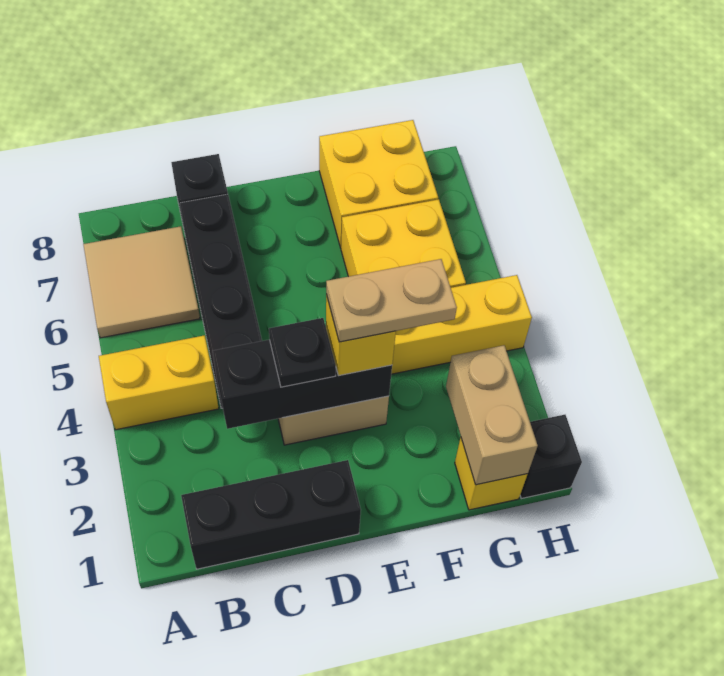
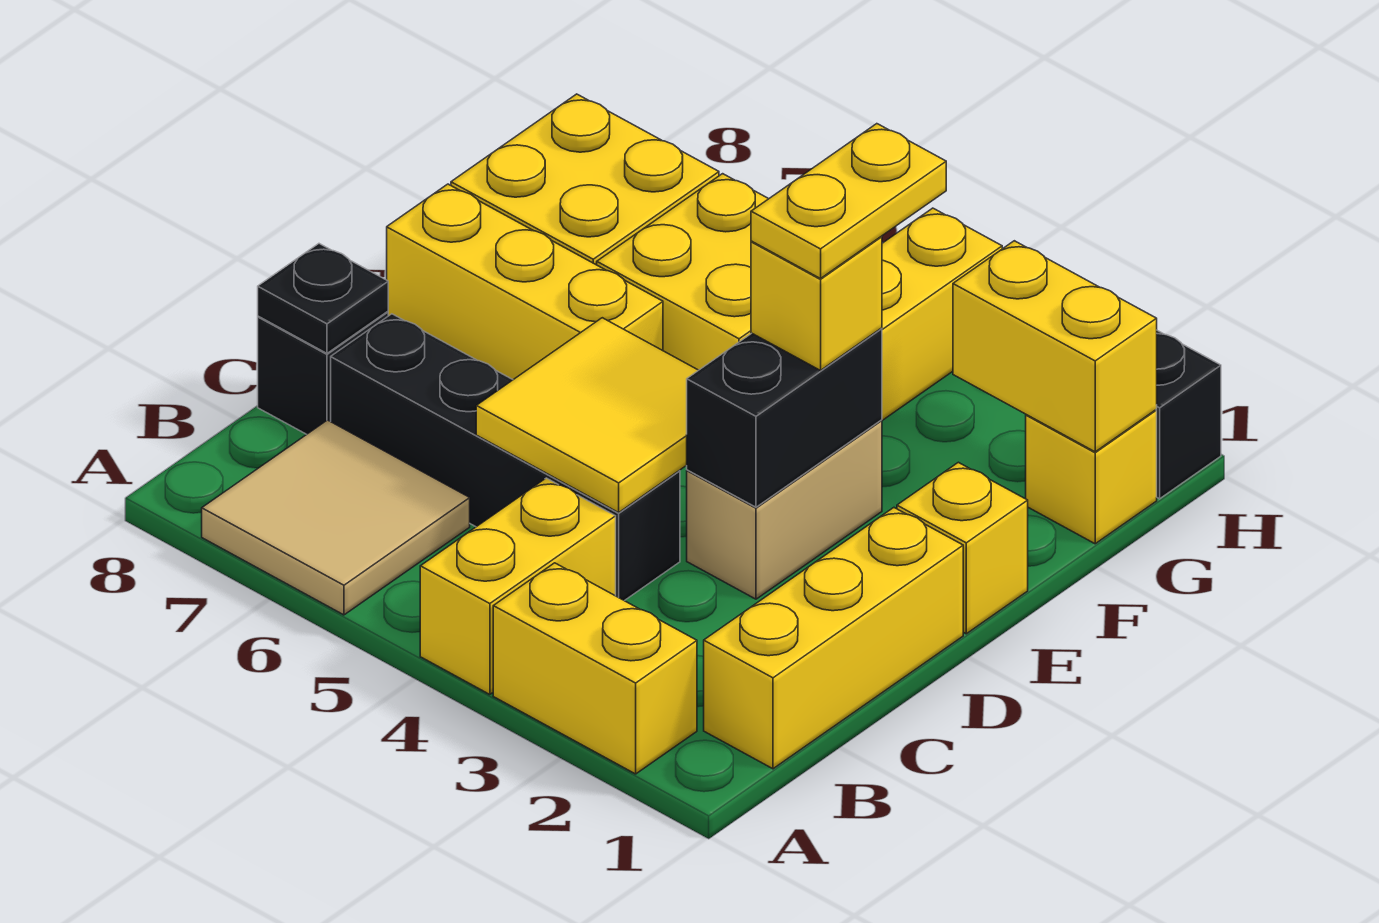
none -> yellow brick A2:A3 level 1
black brick B1:D1 level 1 -> yellow brick B1:D1 level 1
black brick C3:E3 level 2 -> black brick D3:E3 level 2
none -> yellow tile C4:D5 level 2
black plate D3 level 3 -> black plate C8 level 2
none -> yellow brick E1 level 1
tan plate E3:F3 level 4 -> yellow plate E3:F3 level 4
none -> yellow brick E6:E8 level 1
tan brick G1:G2 level 2 -> yellow brick G1:G2 level 2

